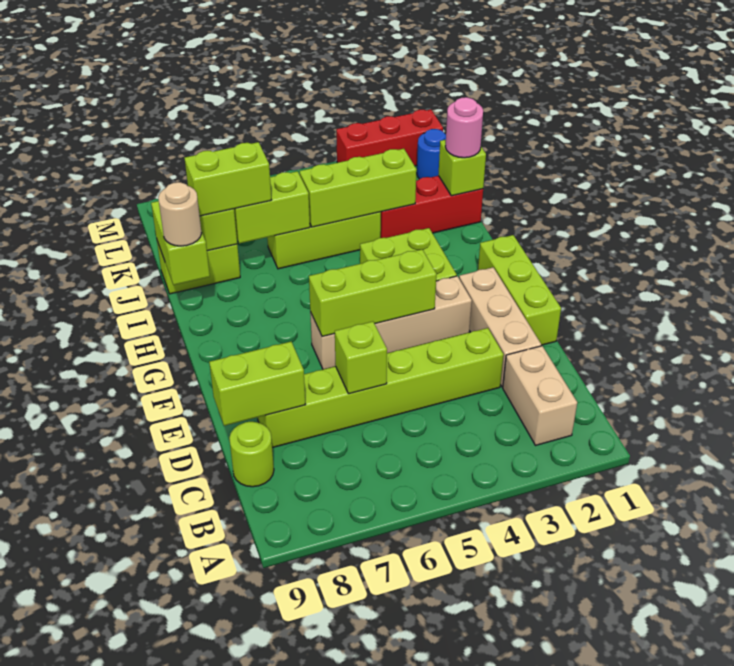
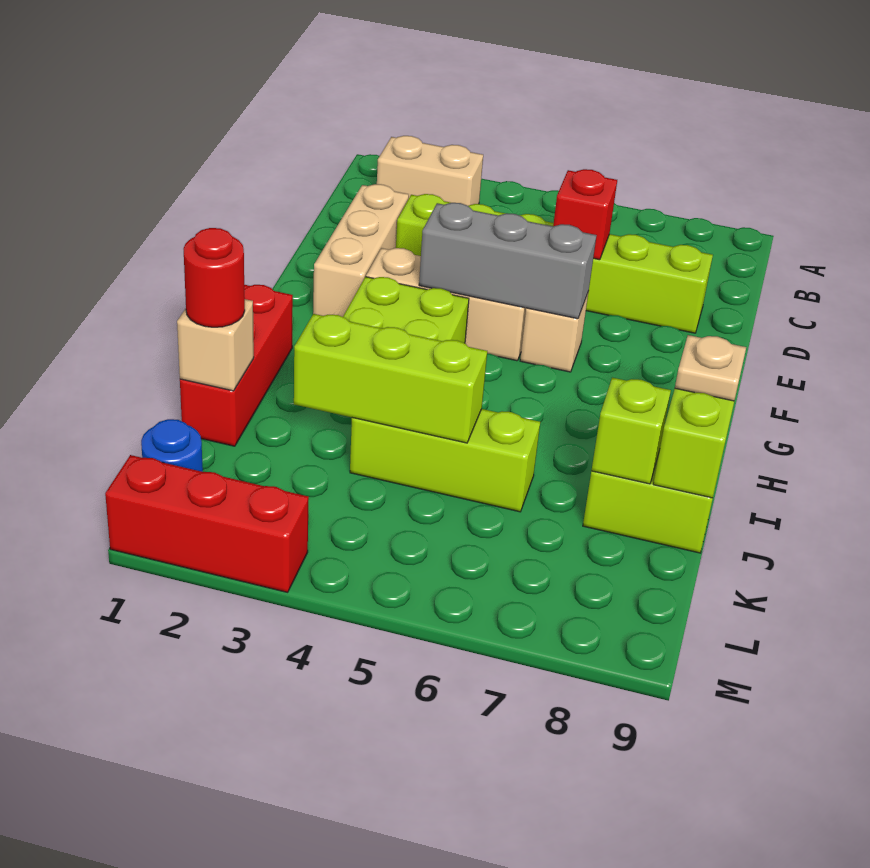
tan brick B2:C2 level 1 -> tan brick B2:B3 level 1
lime round brick C9 level 1 -> none
lime brick D6 level 2 -> red brick D6 level 2
lime brick D8:D9 level 2 -> none
lime brick E1:G1 level 1 -> none
lime brick F4:F6 level 2 -> grey brick F4:F6 level 2
tan round brick I9 level 3 -> tan plate I9 level 3
red brick J1:J3 level 1 -> red brick H1:J1 level 1
lime brick J1 level 2 -> tan brick J1 level 2
pink round brick J1 level 3 -> red round brick J1 level 3
lime brick J6:J7 level 2 -> none
lime brick J7:J8 level 3 -> none

